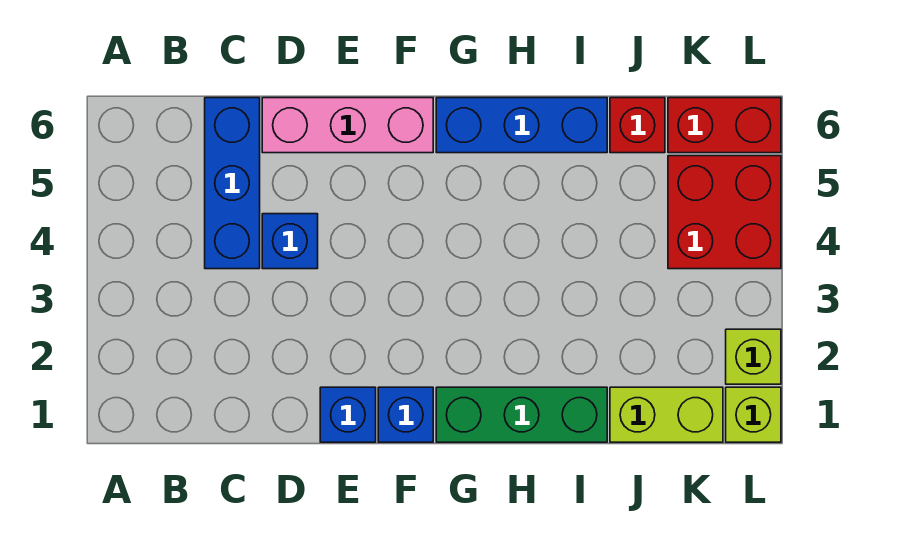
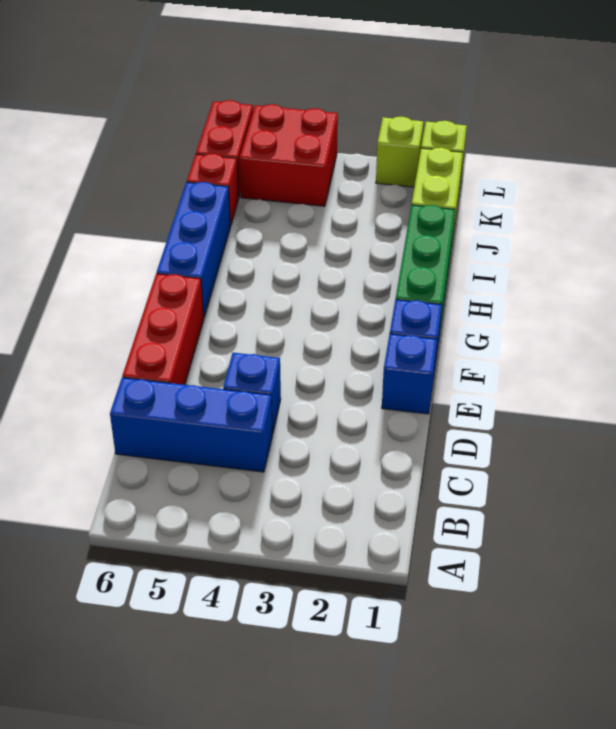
pink brick D6:F6 level 1 -> red brick D6:F6 level 1

